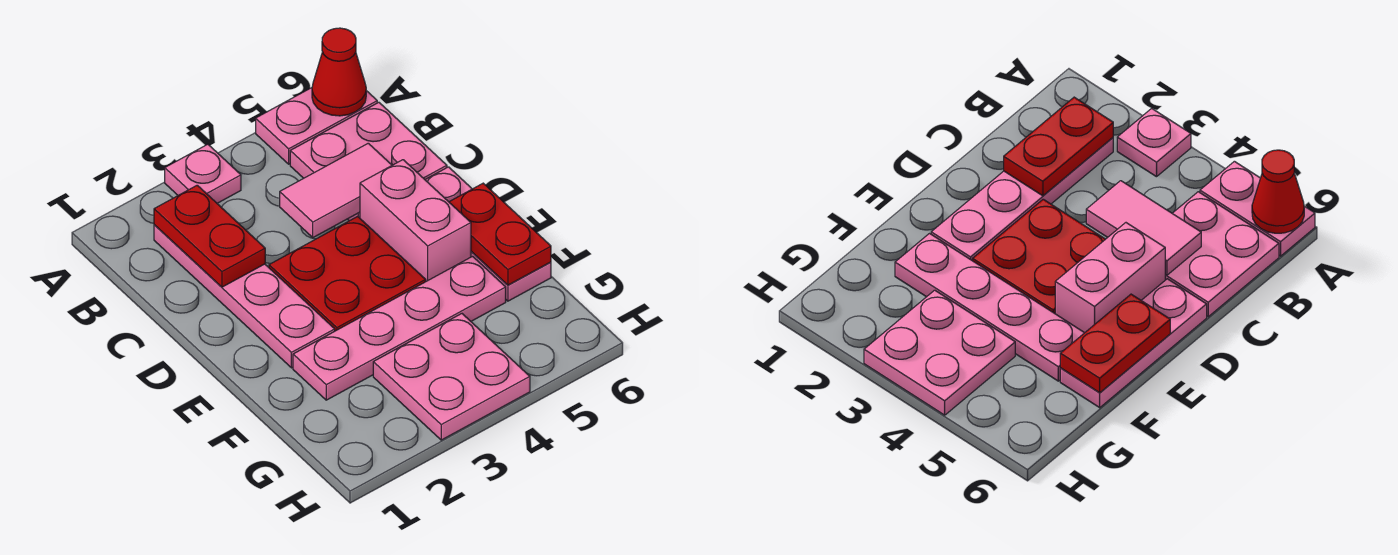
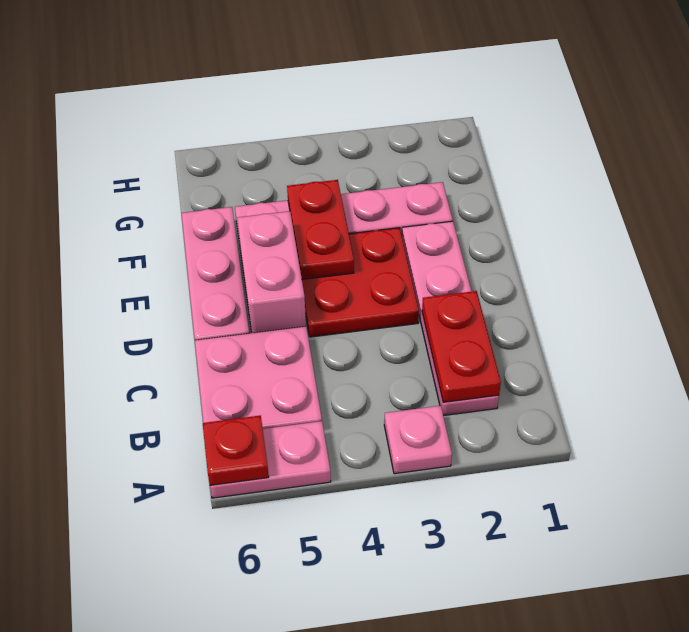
red cone A6 level 2 -> red plate A6 level 2
pink tile C4:C5 level 2 -> none
red plate E6:F6 level 2 -> red plate E4:F4 level 2
pink plate G3:H4 level 1 -> none

